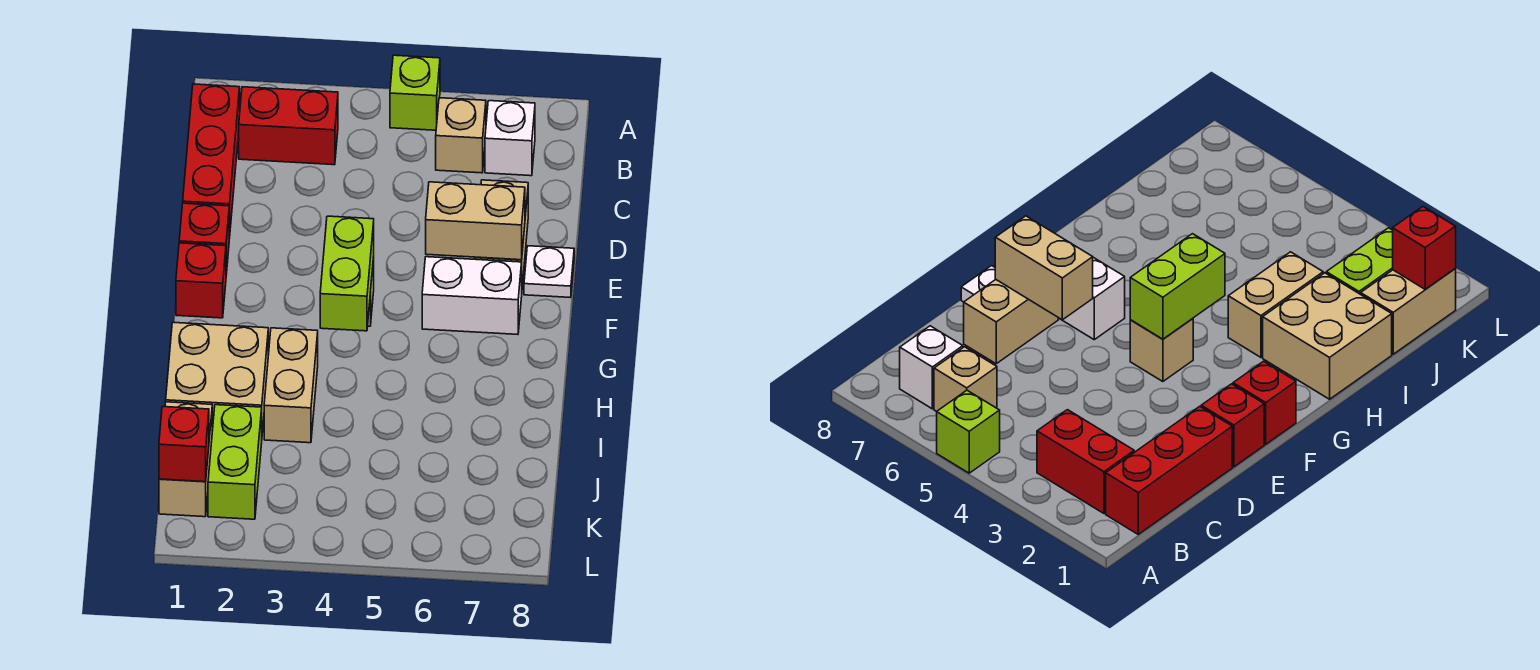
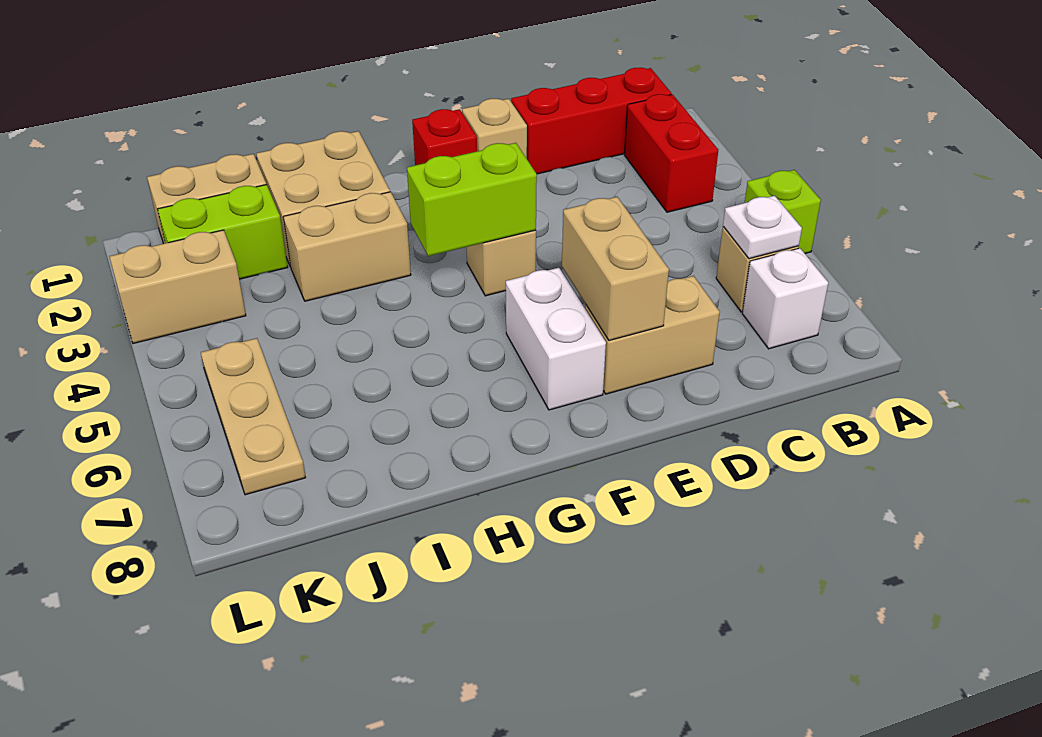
red brick E1 level 1 -> tan brick E1 level 1
white plate E8 level 1 -> white plate B6 level 2
red brick K1 level 2 -> none
none -> tan brick K3:L3 level 1
none -> tan plate K5:K7 level 1

